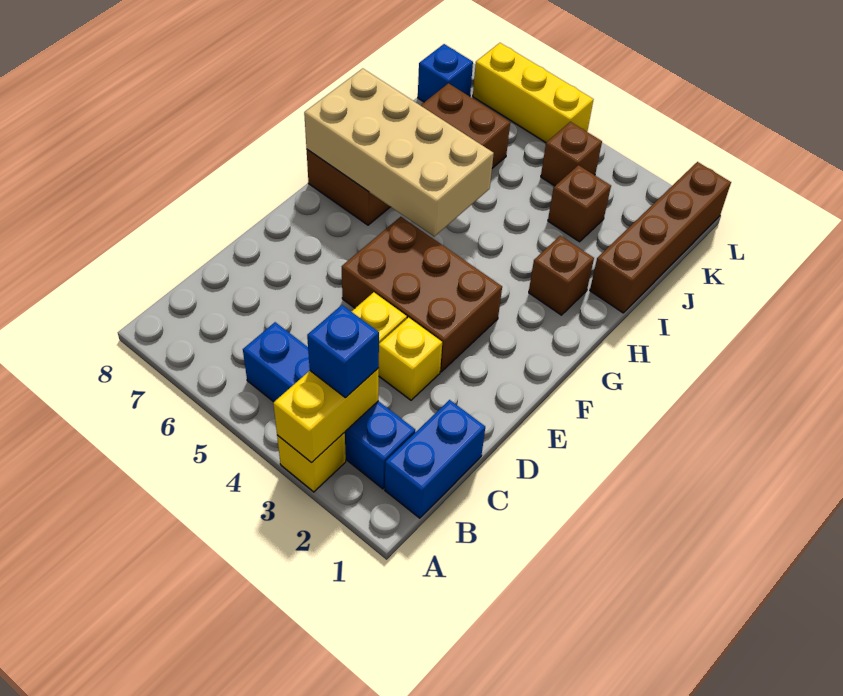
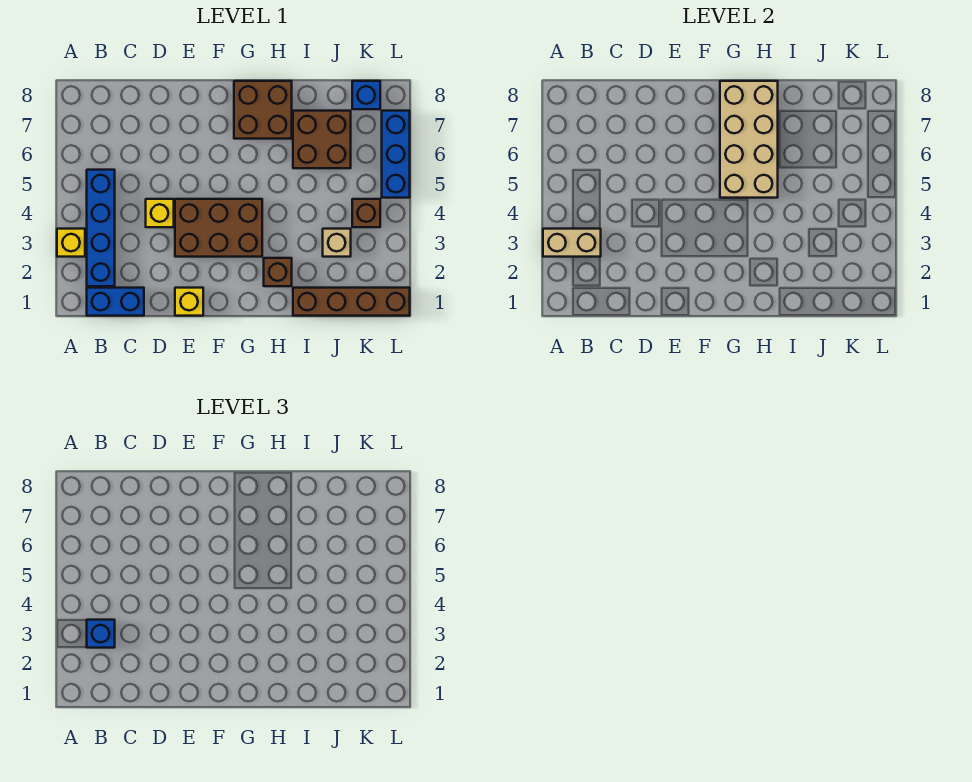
yellow brick A3:B3 level 2 -> tan brick A3:B3 level 2
yellow brick D3 level 1 -> yellow brick E1 level 1
brown brick E3:F5 level 1 -> brown brick E3:G4 level 1
brown brick J3 level 1 -> tan brick J3 level 1
yellow brick L5:L7 level 1 -> blue brick L5:L7 level 1

